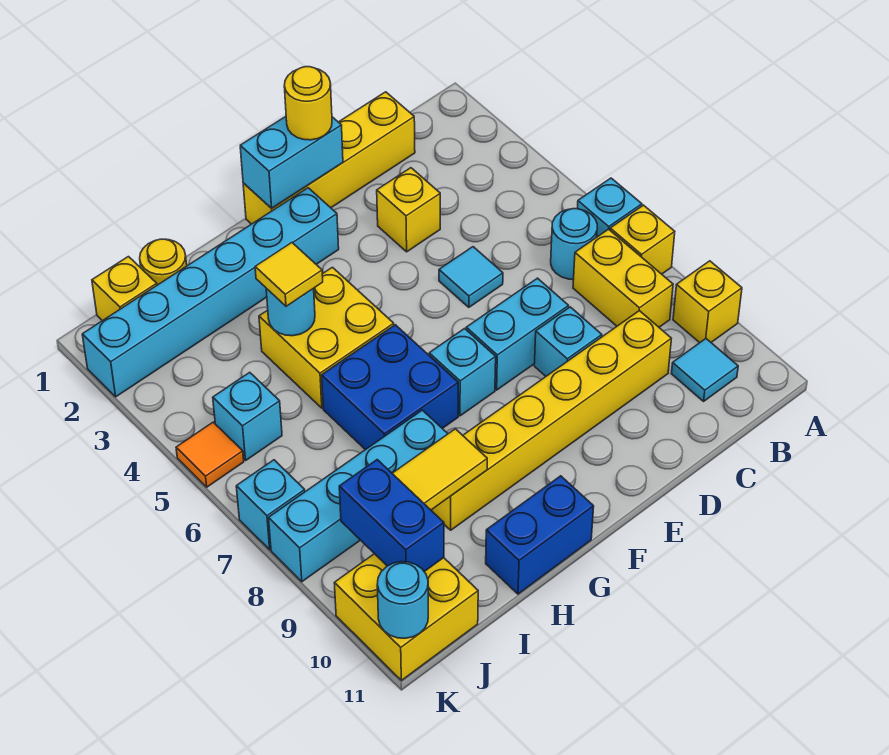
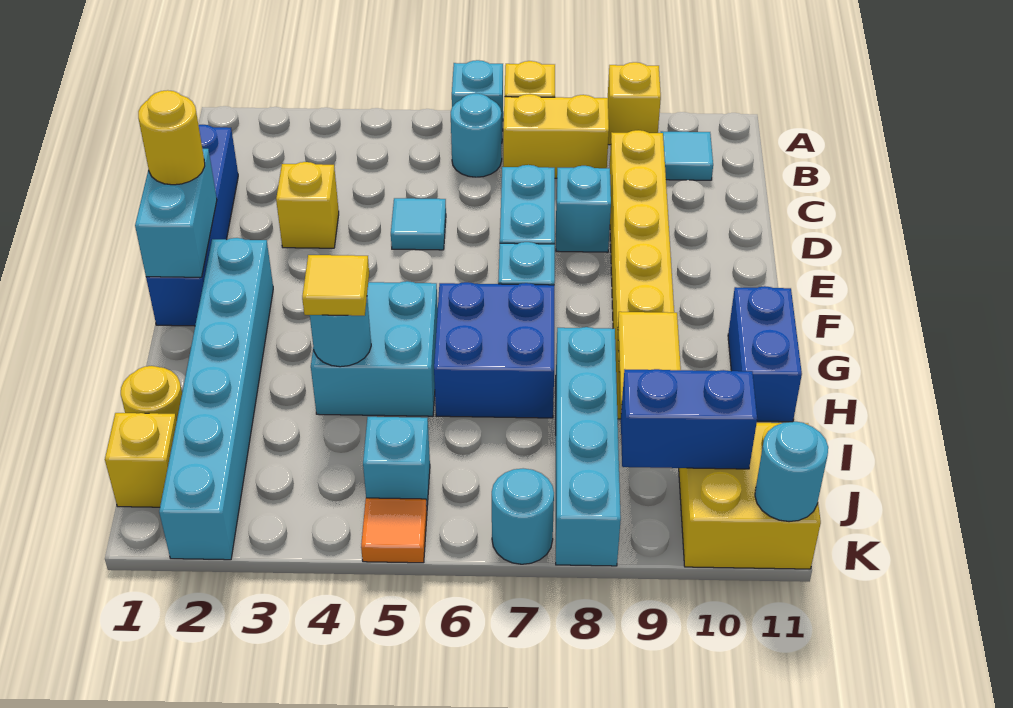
yellow brick C1:F1 level 1 -> blue brick C1:F1 level 1
yellow brick G4:H5 level 1 -> cyan brick G4:H5 level 1
cyan brick K7 level 1 -> cyan round brick K7 level 1

